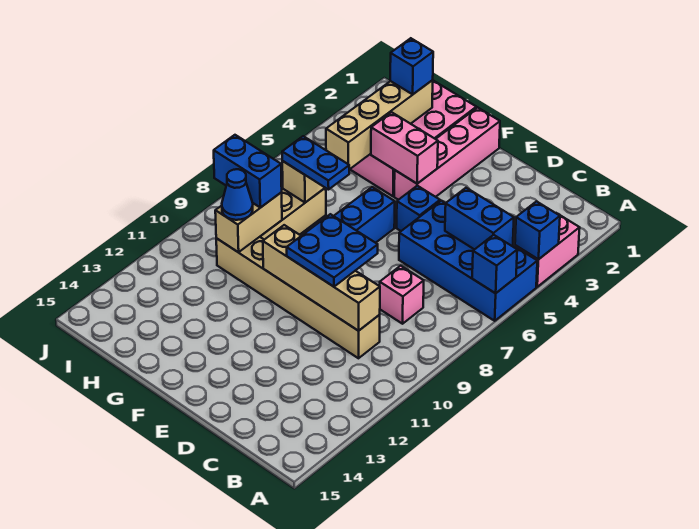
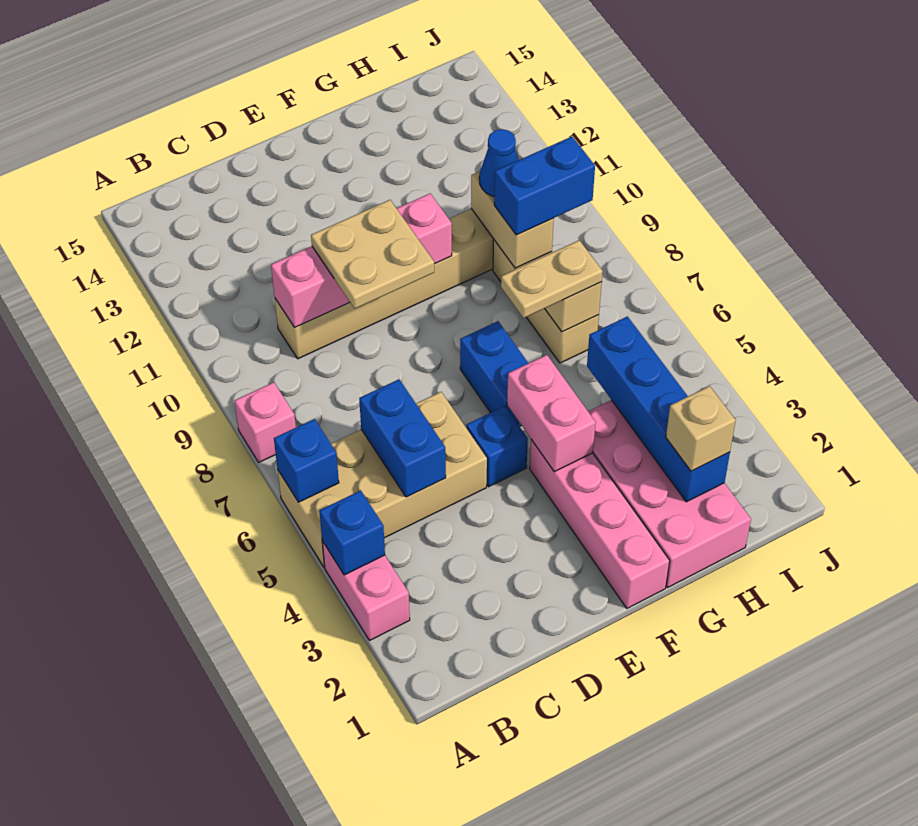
blue brick A5:D6 level 1 -> tan brick A5:D6 level 1
blue brick B5:C5 level 2 -> blue brick C5:C6 level 2
pink brick C8 level 1 -> pink brick A8 level 1
tan brick C10:F10 level 2 -> pink brick C10:F10 level 2
blue plate D9:E10 level 3 -> tan plate D9:E10 level 3
pink brick F4:G4 level 2 -> pink brick F4:F5 level 2
blue plate G7:H7 level 3 -> tan plate G7:H7 level 3
tan brick H2:H5 level 2 -> blue brick H2:H5 level 2
blue brick H2 level 3 -> tan brick H2 level 3

